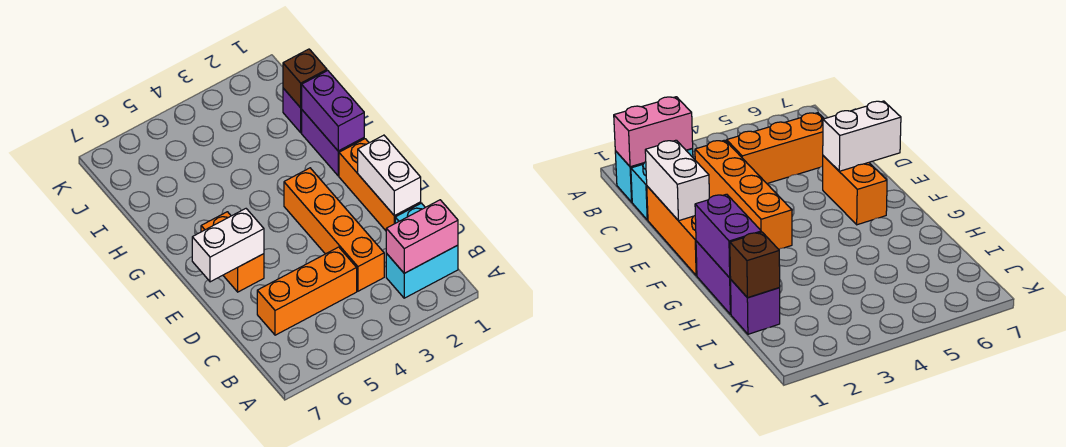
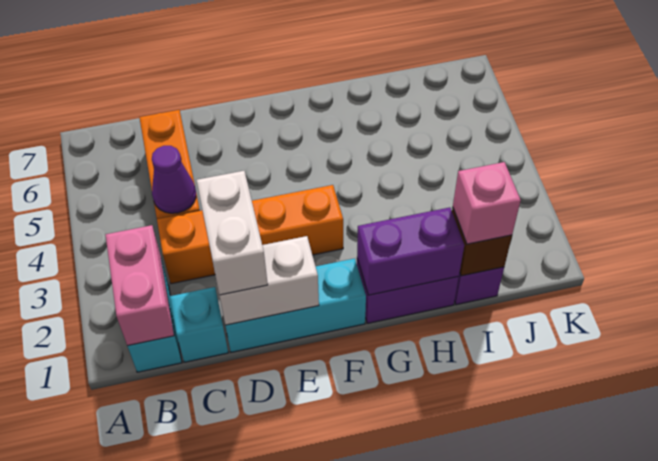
none -> purple cone C4 level 2
orange brick D1:F1 level 1 -> cyan brick D1:F1 level 1
orange brick E6:F6 level 1 -> none
white brick E6:E7 level 2 -> white brick D1:D2 level 3
none -> pink brick I1 level 3

